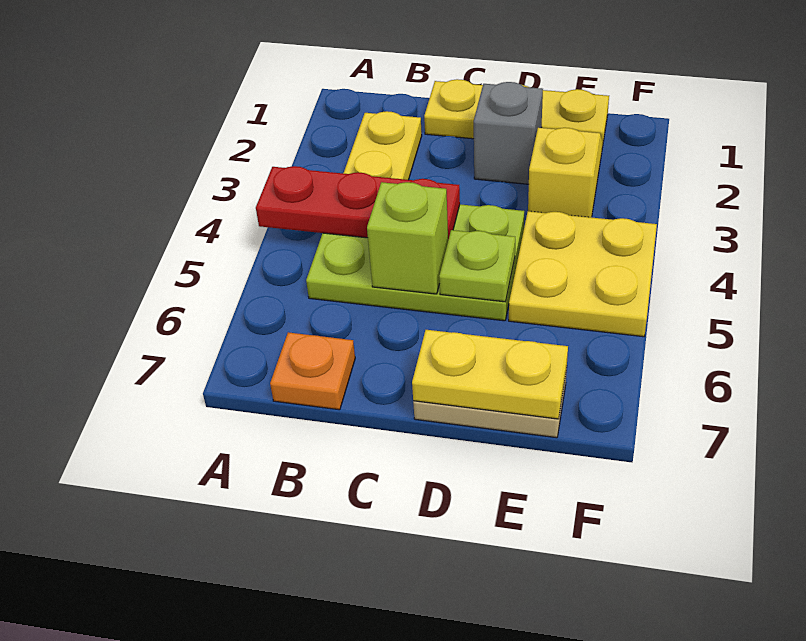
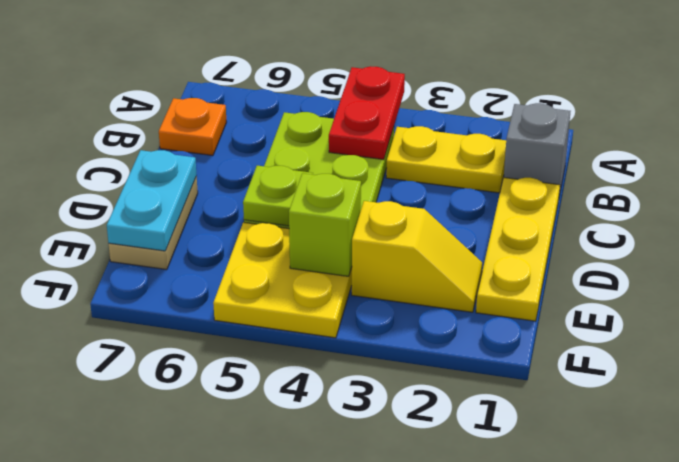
red plate A4:C4 level 2 -> red plate A4:B4 level 2
lime brick C5 level 2 -> lime brick E4 level 2
grey brick D2 level 1 -> grey brick B1 level 1
yellow plate D7:E7 level 2 -> cyan plate D7:E7 level 2

